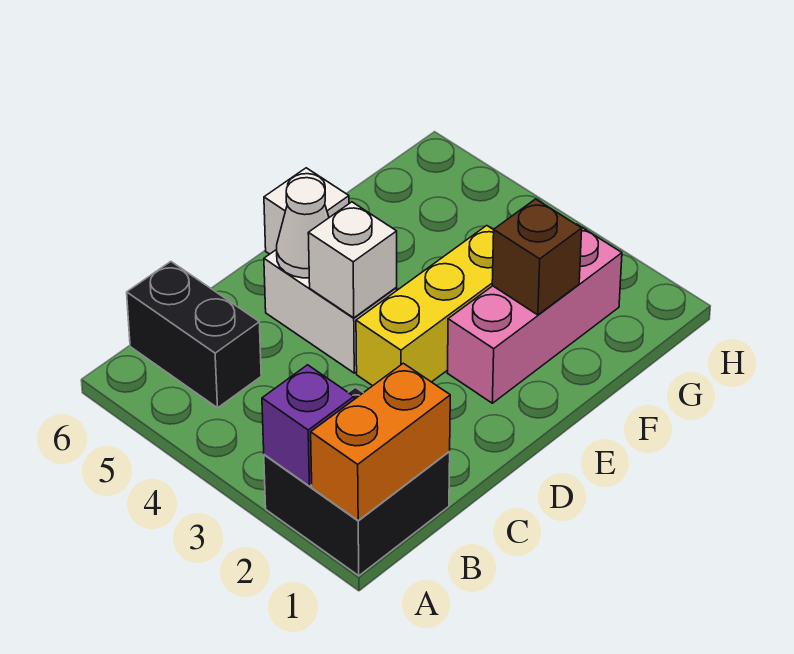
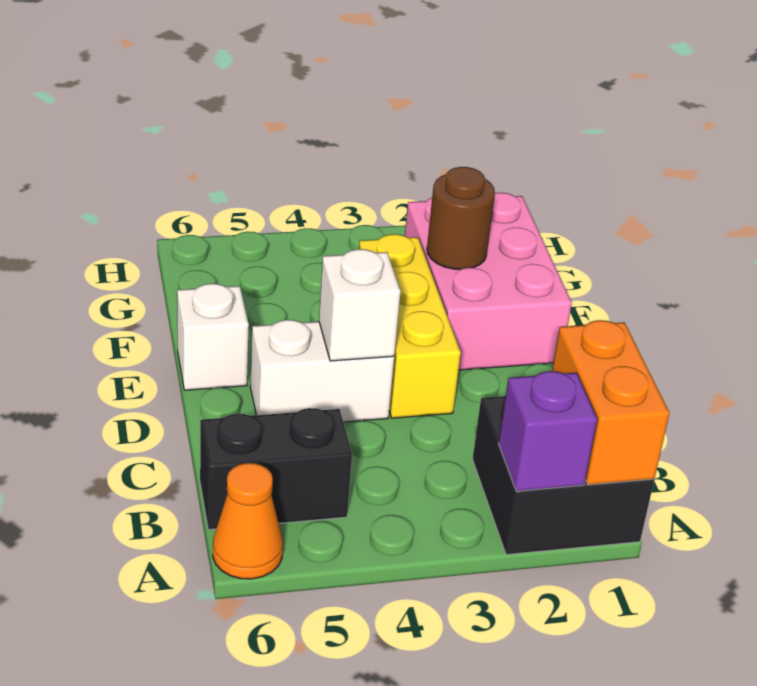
none -> orange cone A6 level 1
white cone D5 level 2 -> none
pink brick E2:G2 level 1 -> pink brick E1:G2 level 1
brown brick F2 level 2 -> brown round brick F2 level 2

